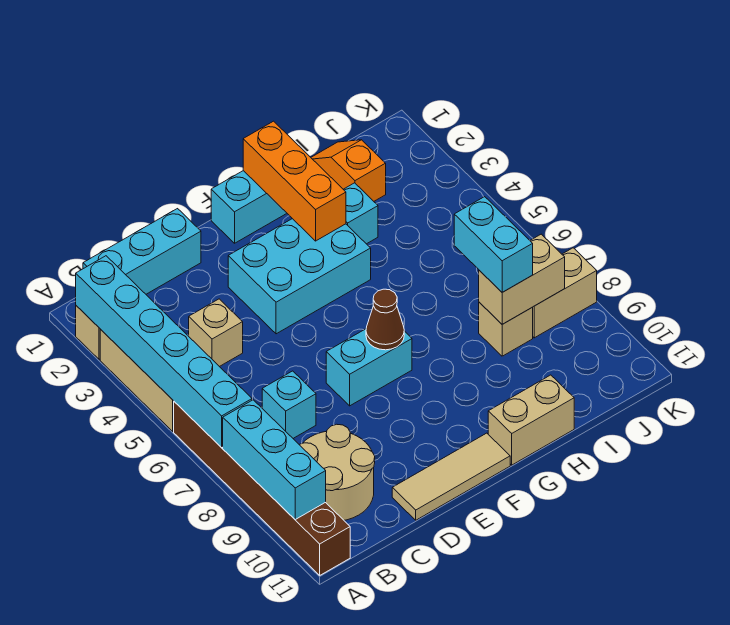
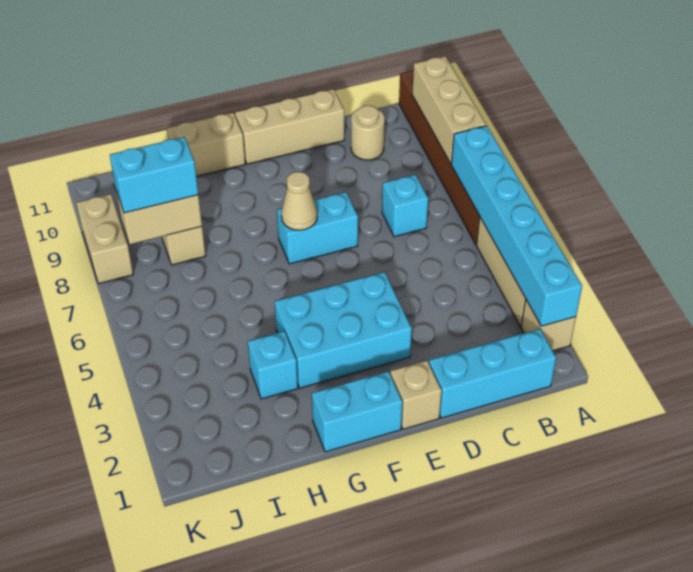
cyan brick A8:A10 level 2 -> tan brick A8:A10 level 2
tan round brick B9:C10 level 1 -> tan round brick C10 level 1
tan brick C4 level 1 -> tan brick E1 level 1
tan tile D11:F11 level 1 -> tan brick D11:F11 level 1
brown cone F7 level 2 -> tan cone F7 level 2
orange brick G1:G3 level 2 -> none
orange slope I1:I2 level 1 top 2 -> none
cyan brick I7:I8 level 3 -> cyan brick I8:J8 level 3
tan brick J8:K8 level 1 -> tan brick K8:K9 level 1

